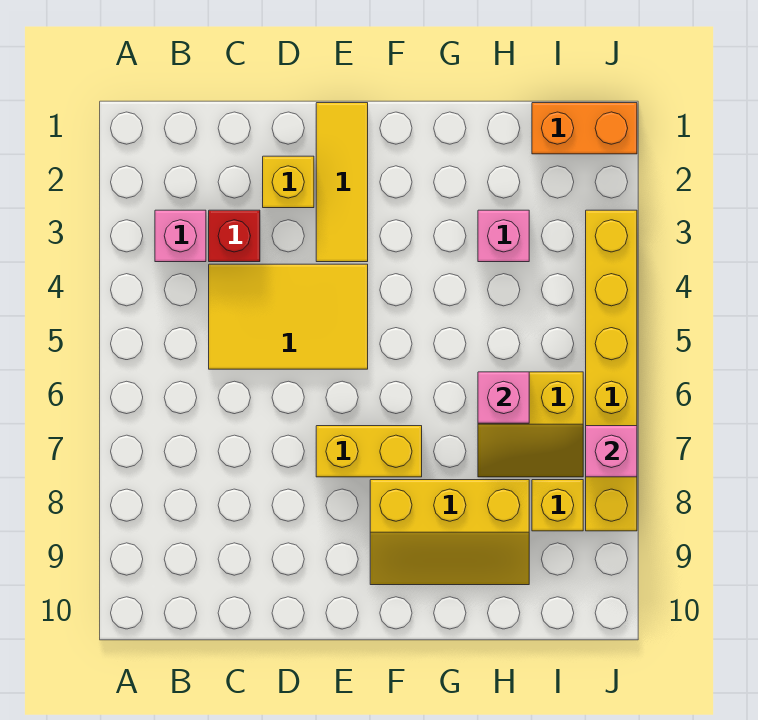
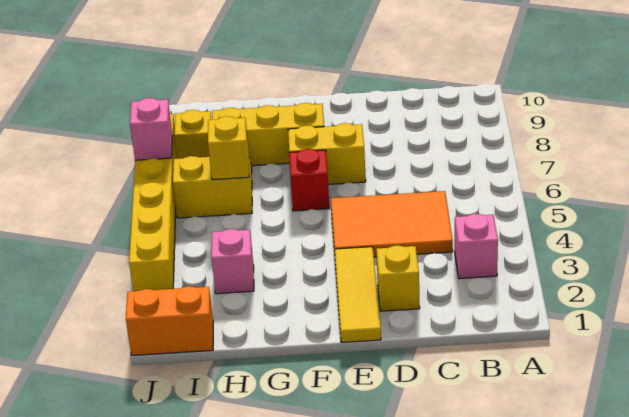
red brick C3 level 1 -> red brick F6 level 1
yellow tile C4:E5 level 1 -> orange tile C4:E5 level 1
pink brick H6 level 2 -> yellow brick H6 level 2

